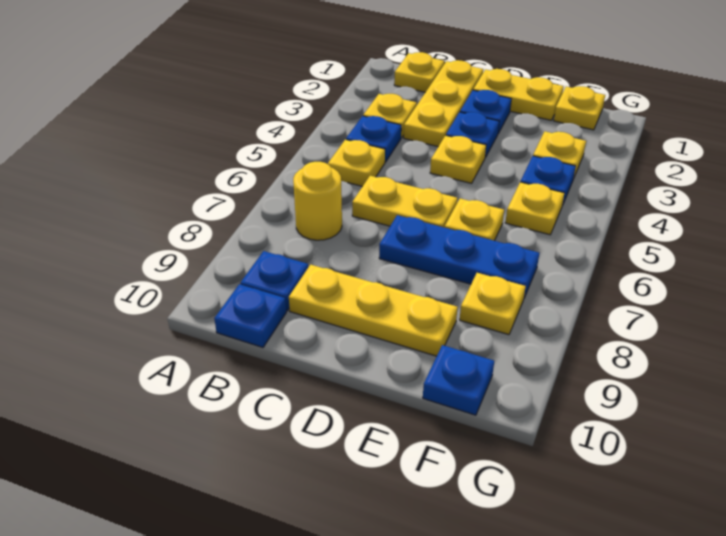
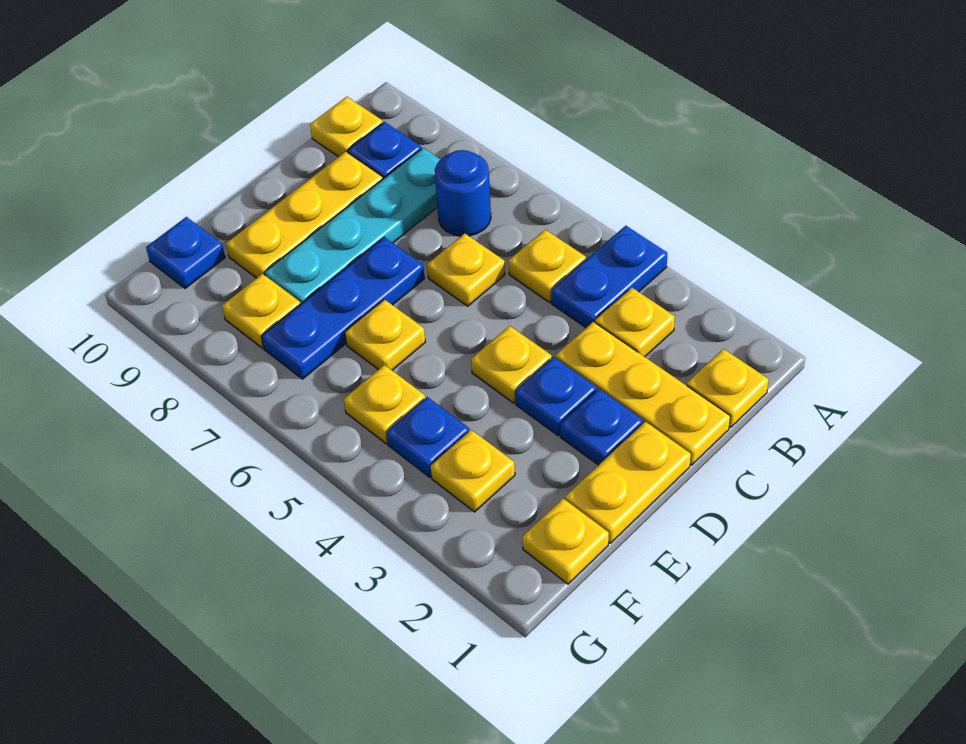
blue plate B4 level 1 -> blue plate A4:B4 level 1
yellow round brick B7 level 1 -> blue round brick B7 level 1
none -> cyan plate B8:E8 level 1
blue plate B10 level 1 -> yellow plate B10 level 1
yellow plate C6:D6 level 1 -> yellow plate C6 level 1

